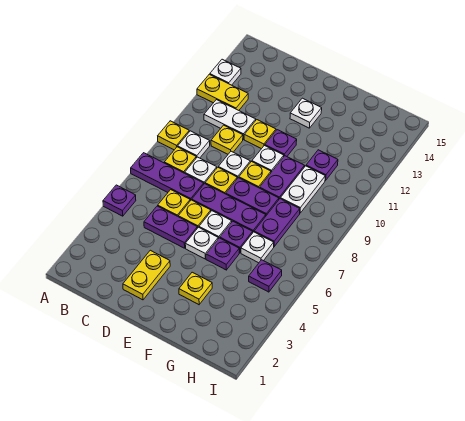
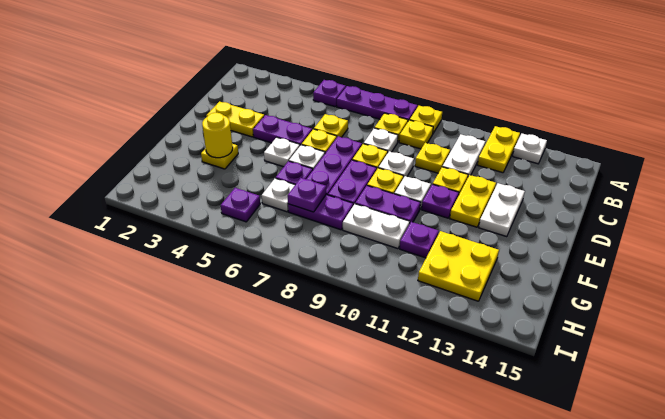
purple plate A7:C7 level 1 -> purple plate A6:A8 level 1
white plate B9 level 1 -> yellow plate B9 level 1
purple plate C5:D5 level 1 -> purple plate D4:D5 level 1
none -> yellow plate D12:E12 level 1
white plate E13 level 1 -> white plate D13:E13 level 1
none -> yellow round brick F3 level 2
purple plate F5 level 1 -> purple plate G7 level 2
none -> yellow plate G12:H13 level 1

